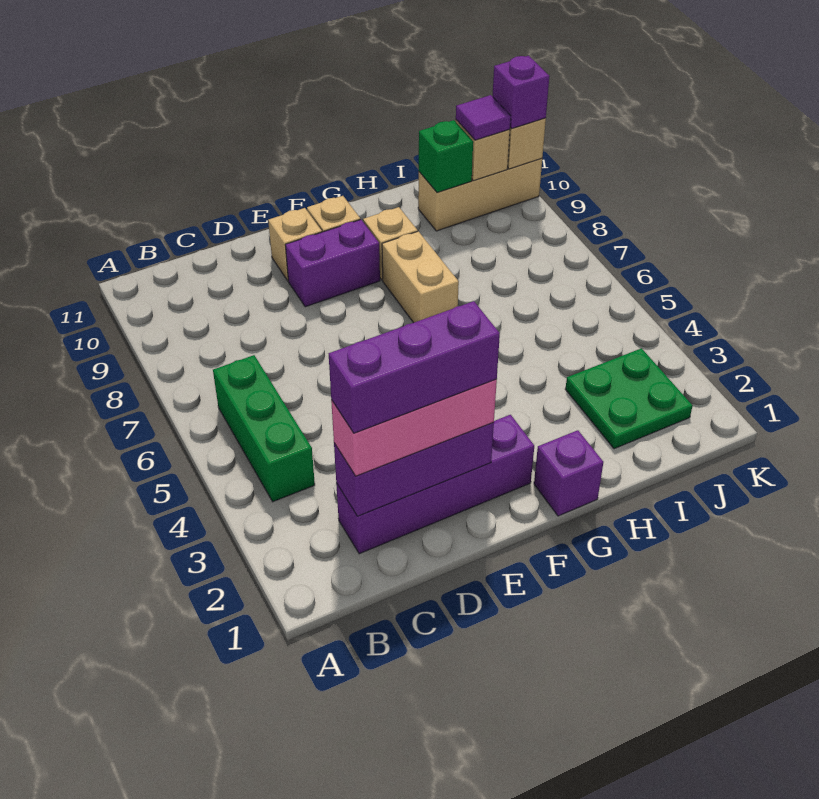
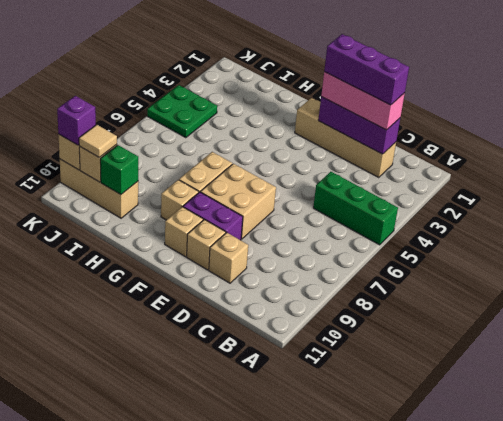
green brick B4:B6 level 1 -> green brick A5:C5 level 1
purple brick C2:F2 level 1 -> tan brick C2:F2 level 1
none -> tan brick D10 level 1
none -> tan brick E7:F8 level 1
purple brick G1 level 1 -> none
green plate I2:J3 level 1 -> green plate J4:K5 level 1
purple tile J10 level 3 -> tan tile J10 level 3

